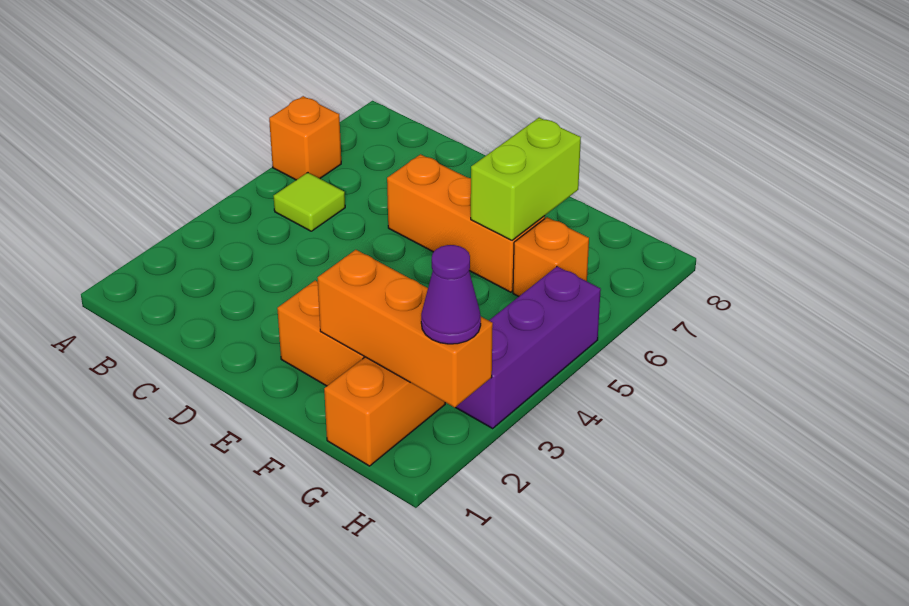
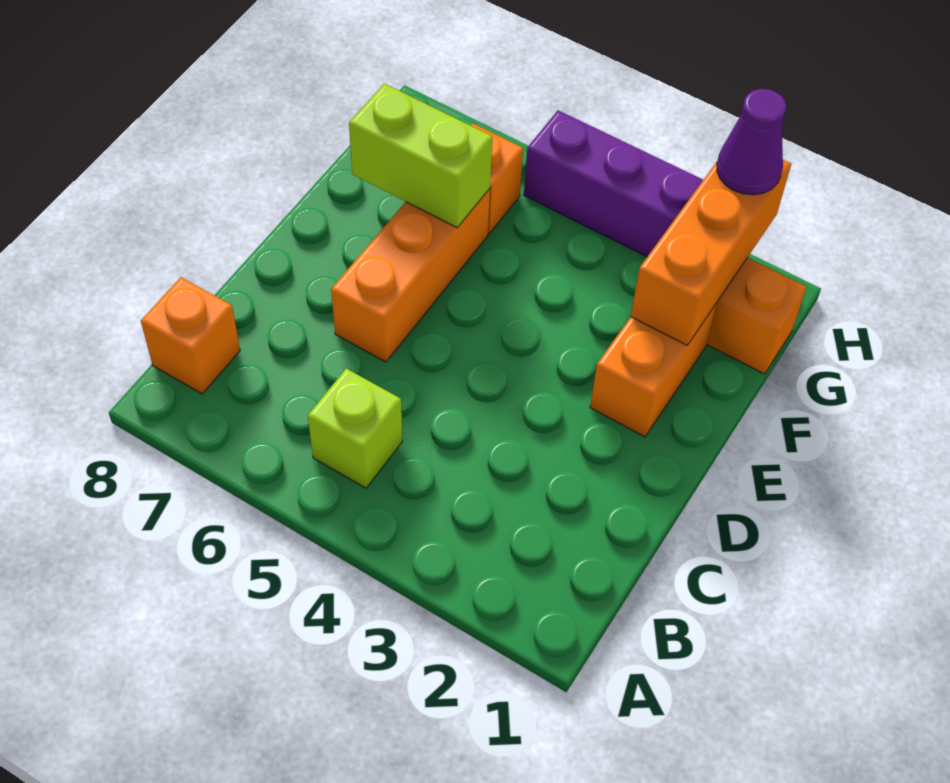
orange brick A6 level 1 -> orange brick B8 level 1
lime tile B5 level 1 -> lime brick B5 level 1

